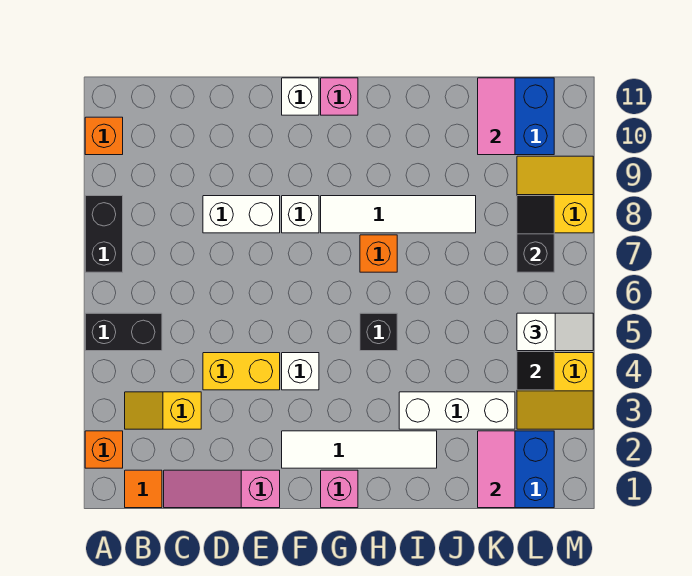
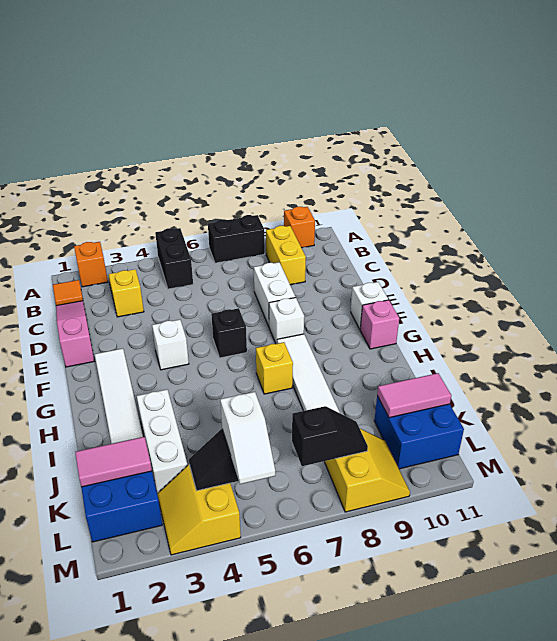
yellow brick D4:E4 level 1 -> yellow brick B9:C9 level 1
pink brick G1 level 1 -> none
black brick H5 level 1 -> black brick F6 level 1
orange brick H7 level 1 -> yellow brick H7 level 1

